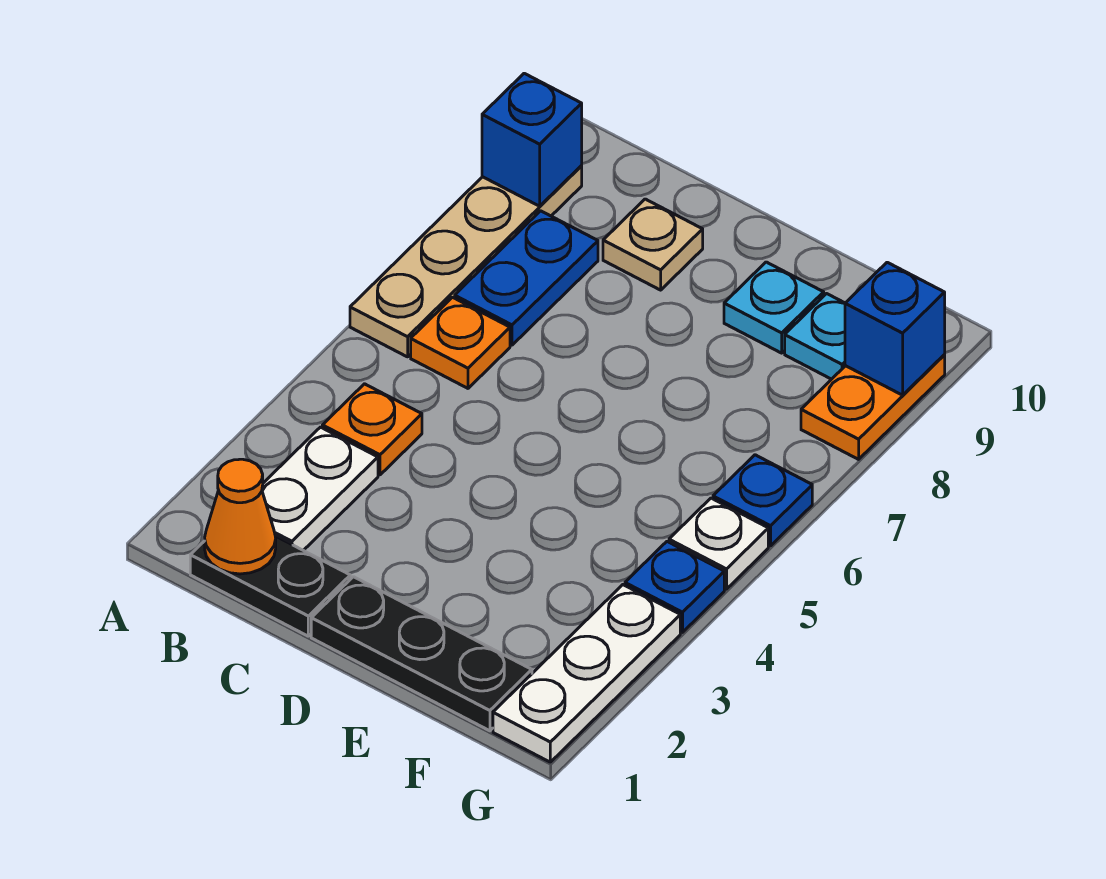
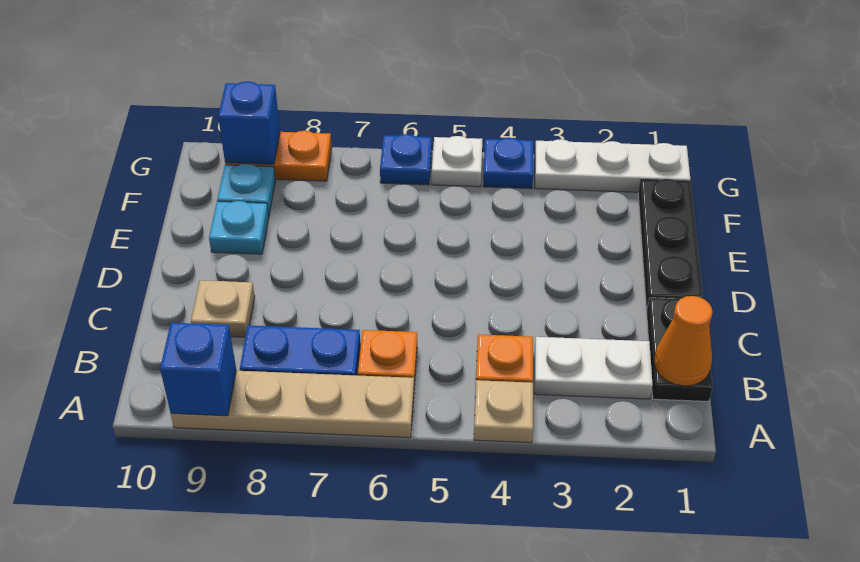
none -> tan plate A4 level 1

